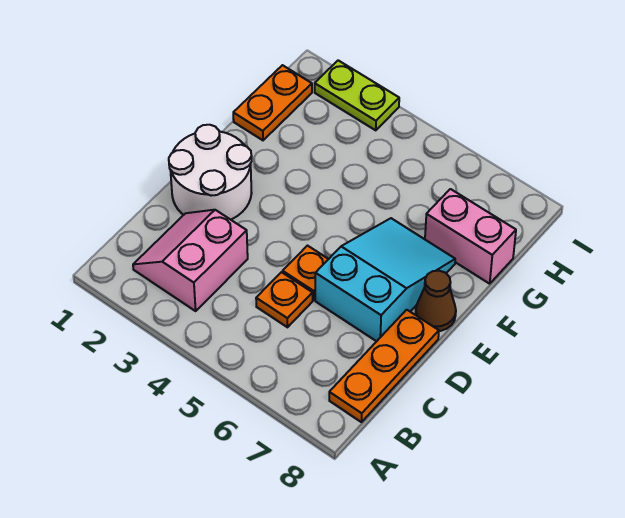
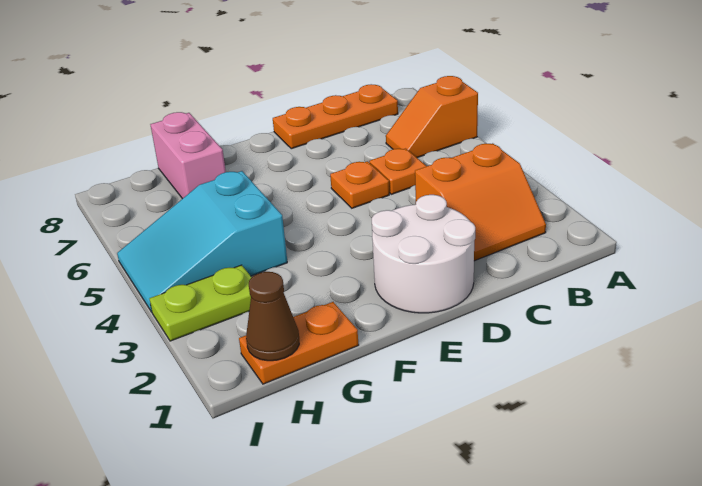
none -> orange slope A6:B6 level 1 top A
pink slope B2:C3 level 1 top 3 -> orange slope B2:C3 level 1 top 3
cyan slope D6:F7 level 1 top D -> cyan slope G4:I5 level 1 top G
brown cone E8 level 1 -> brown cone H1 level 2
lime plate I2:I3 level 1 -> lime plate H3:I3 level 1

